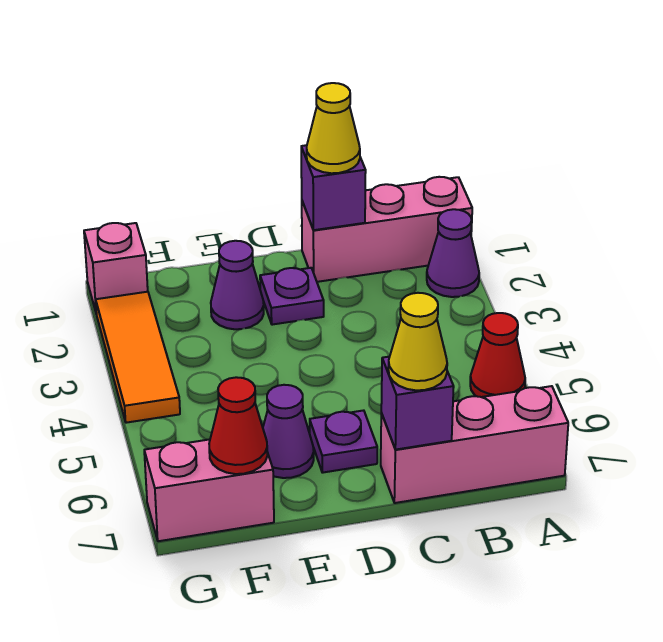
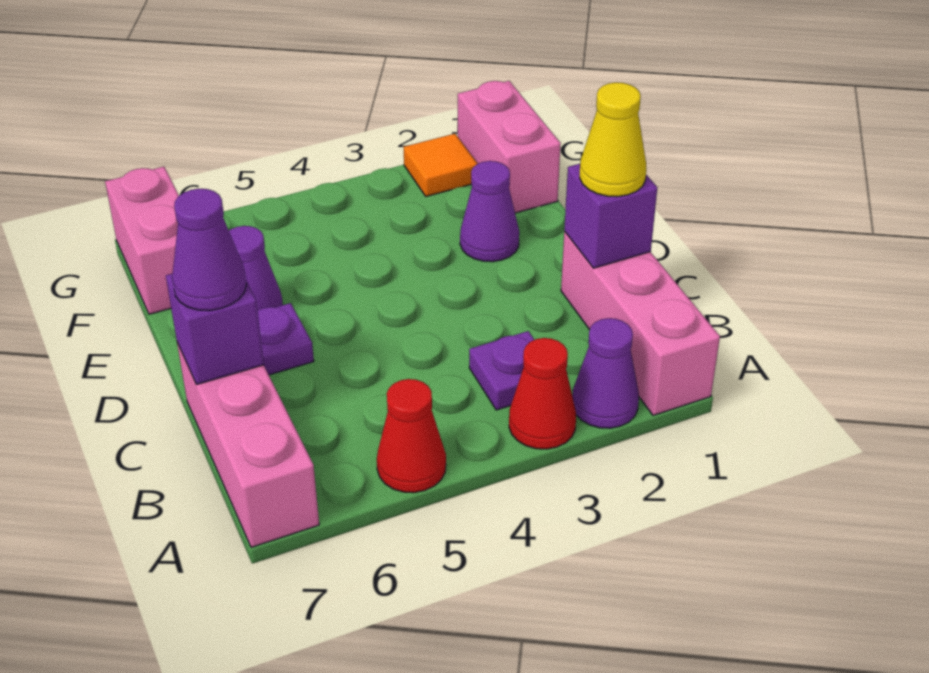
yellow cone C7 level 3 -> purple cone C7 level 3
purple plate D2 level 1 -> purple plate B3 level 1
red cone F7 level 2 -> red cone A3 level 1
pink brick G1 level 1 -> pink brick F1:G1 level 1
orange tile G2:G4 level 1 -> orange tile G2 level 1

